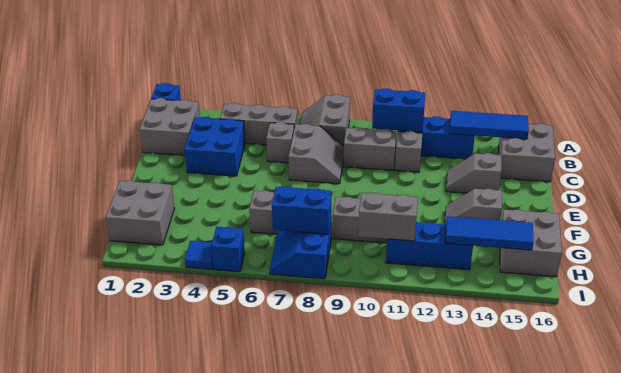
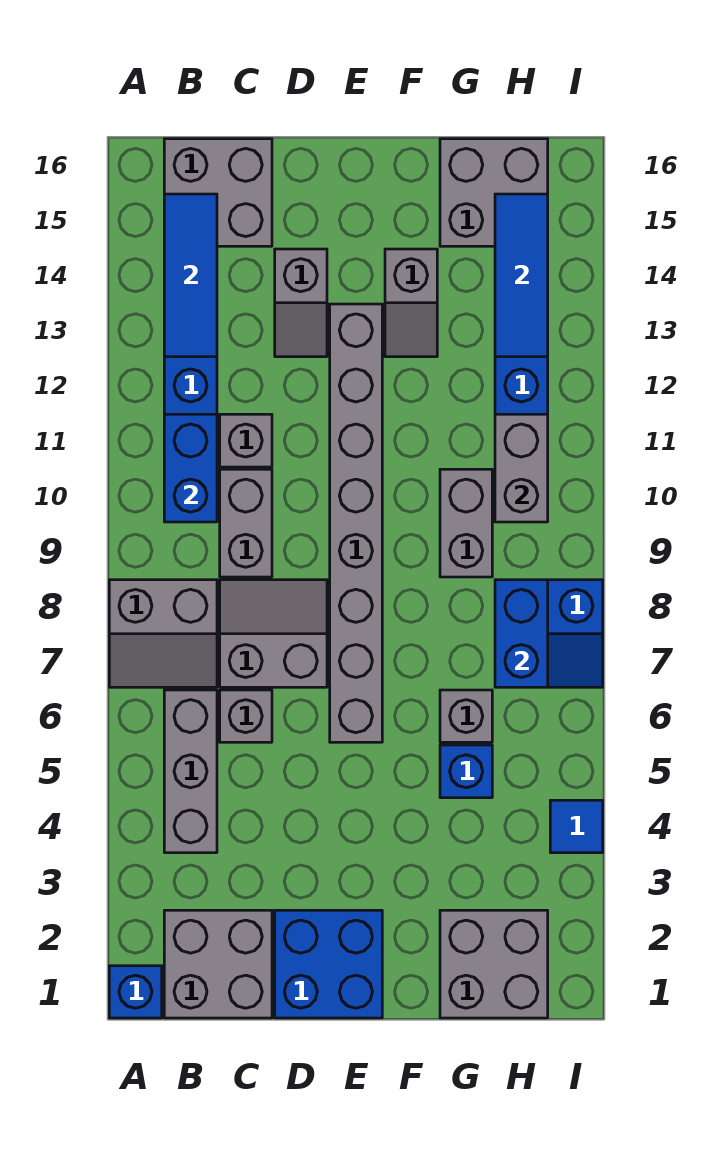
blue brick C3:D4 level 1 -> blue brick D1:E2 level 1
none -> grey brick E6:E13 level 1
blue brick I5 level 1 -> blue brick G5 level 1

